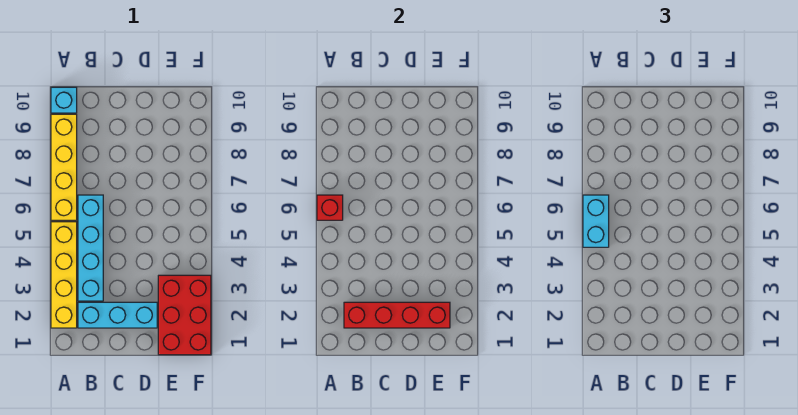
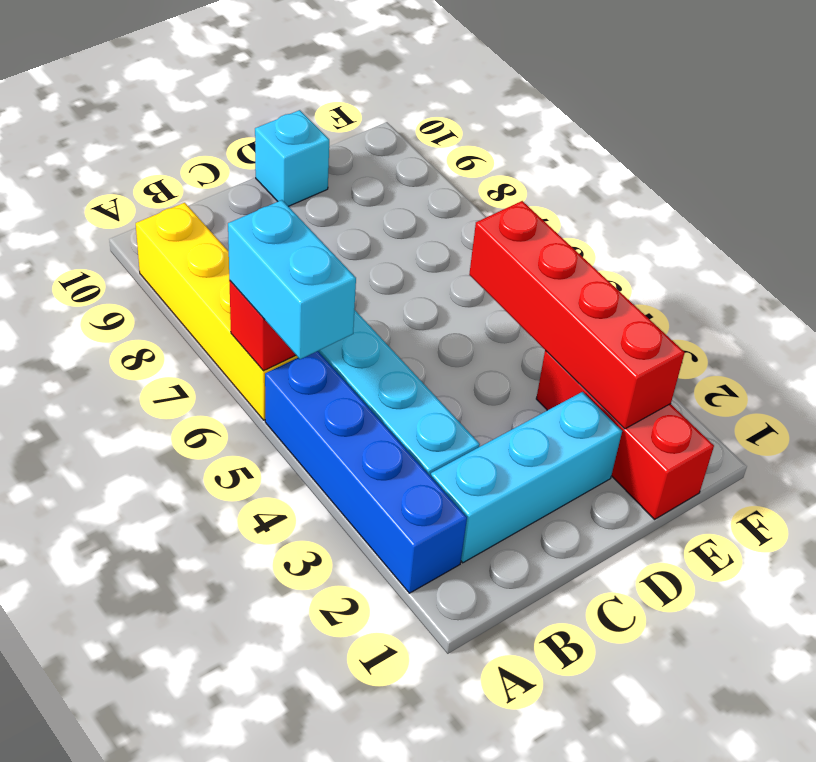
yellow brick A2:A5 level 1 -> blue brick A2:A5 level 1
cyan brick A10 level 1 -> cyan brick D10 level 1
red brick B2:E2 level 2 -> red brick E2:E5 level 2
red brick E1:F3 level 1 -> red brick E1:E3 level 1

